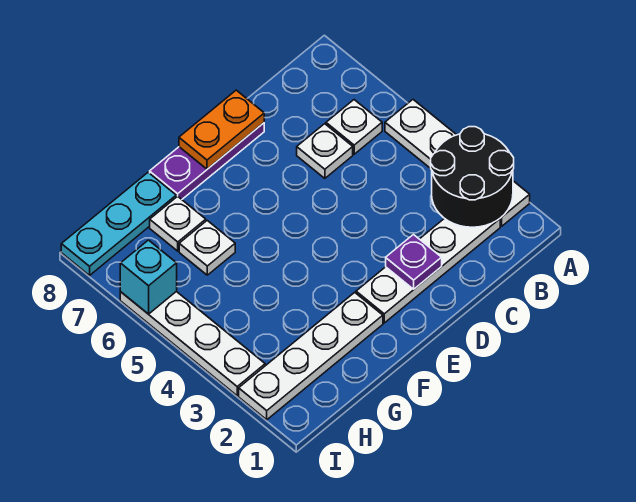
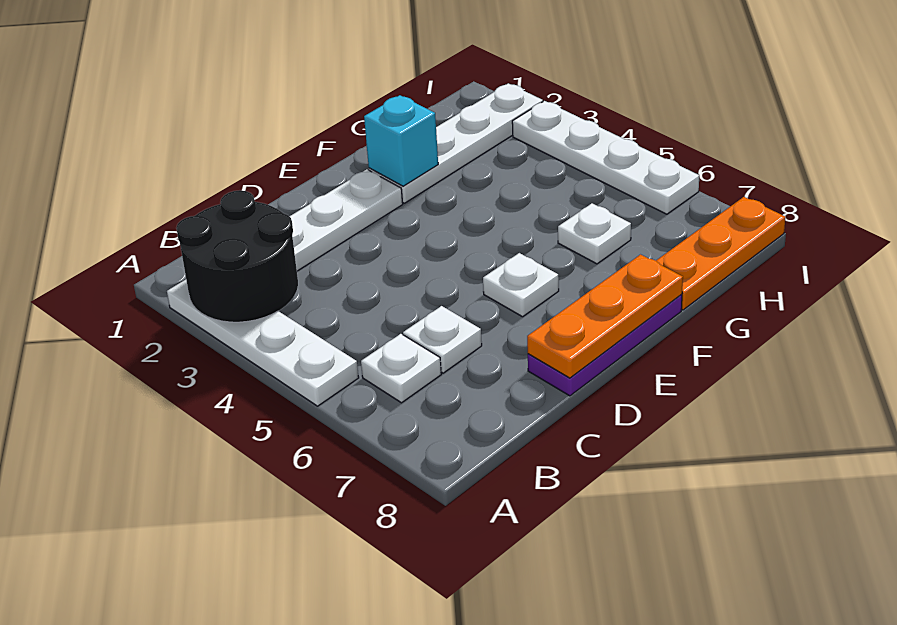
purple plate D2 level 2 -> none
orange plate D8:E8 level 2 -> orange plate D8:F8 level 2
white plate G7 level 1 -> white plate E6 level 1
cyan plate G8:I8 level 1 -> orange plate G8:I8 level 1
cyan brick I6 level 2 -> cyan brick F2 level 2

